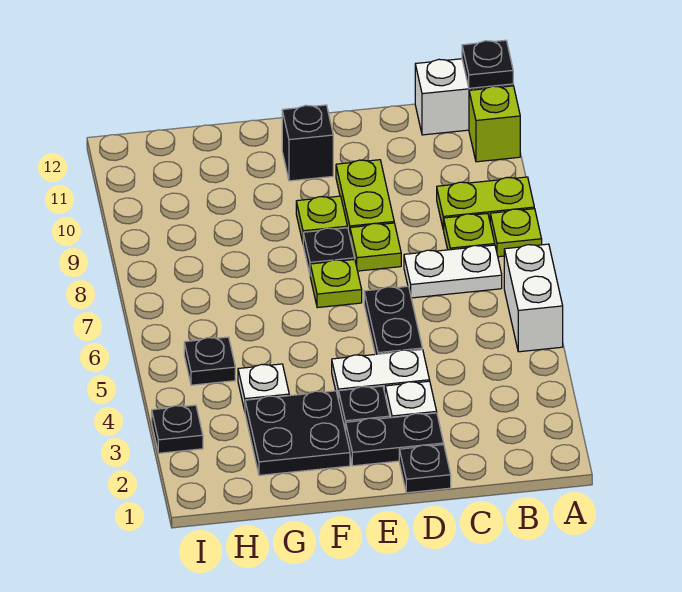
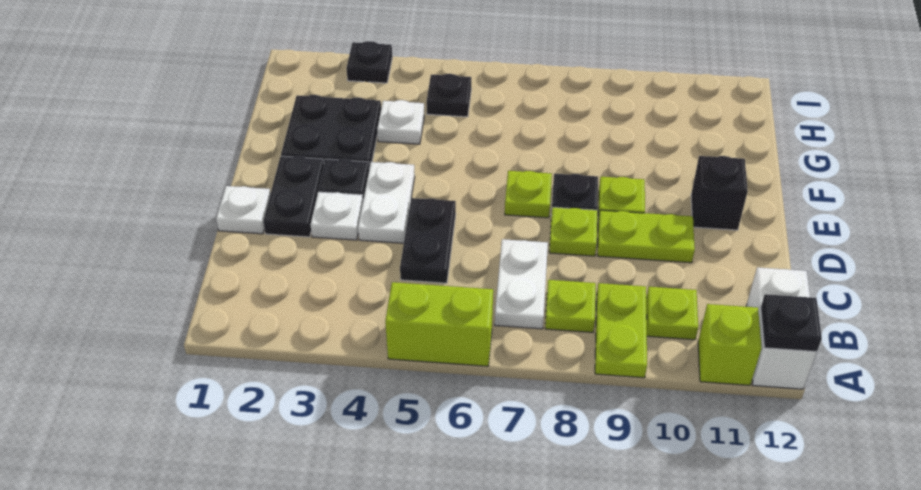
white brick A5:A6 level 1 -> lime brick A5:A6 level 1
lime plate A8 level 1 -> lime plate B10 level 1
black plate D1 level 1 -> white plate D1 level 1
black plate D5:D6 level 1 -> black plate C5:D5 level 1

